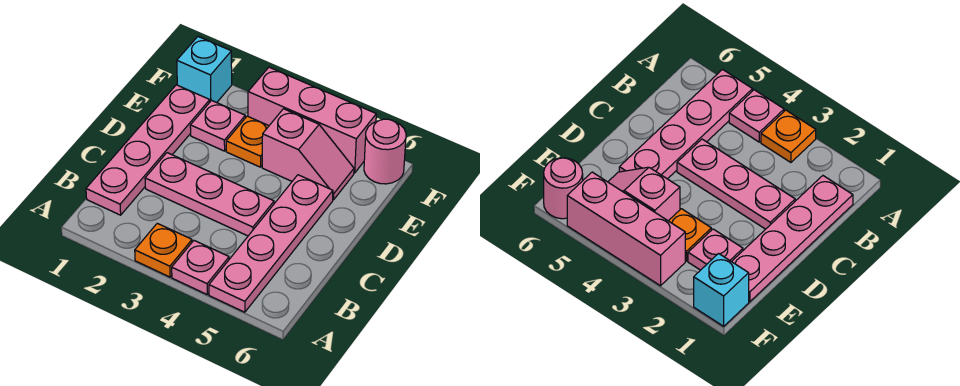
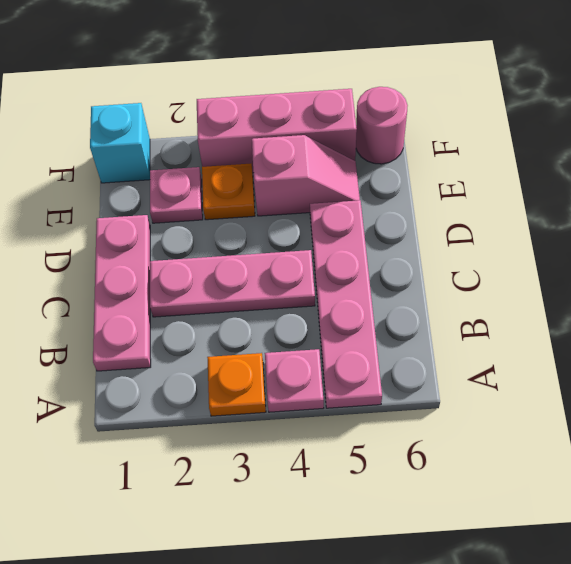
pink plate B1:E1 level 1 -> pink plate B1:D1 level 1

